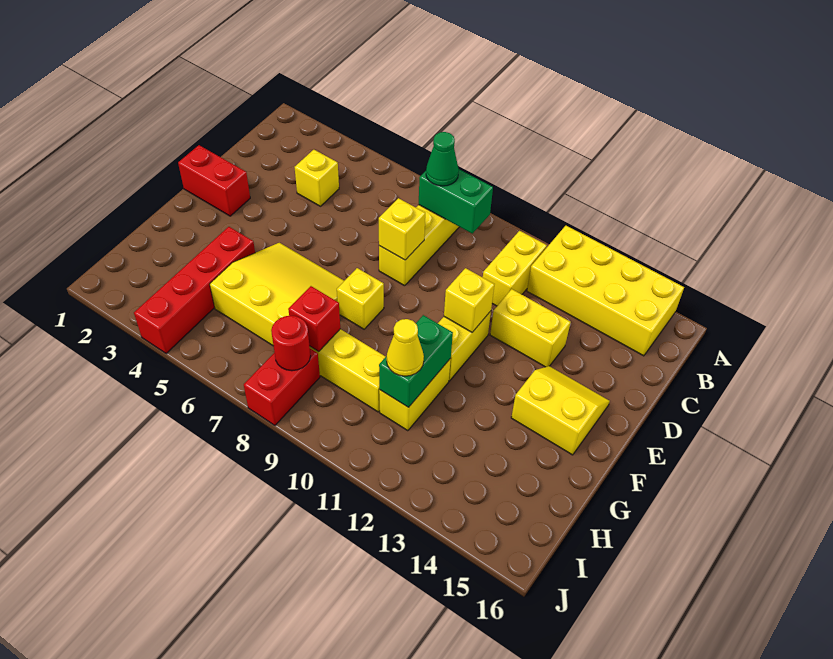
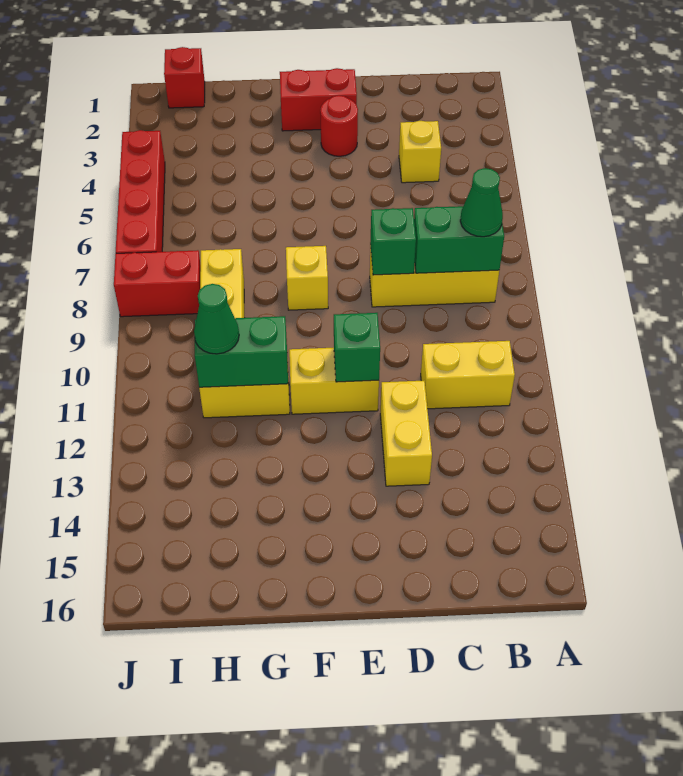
yellow brick A12:B15 level 1 -> none
green brick B8:B9 level 2 -> green brick B8:C8 level 2
yellow brick D8 level 2 -> green brick D8 level 2
red brick E1:E2 level 1 -> red brick E2:F2 level 1
yellow brick E11 level 2 -> green brick E11 level 2
yellow slope E14:F15 level 1 top F -> none
yellow slope F5:H7 level 1 top H -> none
red brick G4:J4 level 1 -> red brick J4:J7 level 1
red brick H8 level 2 -> red brick I1 level 1
yellow cone H11 level 3 -> green cone H11 level 3
red round brick I8 level 2 -> red round brick E3 level 1

